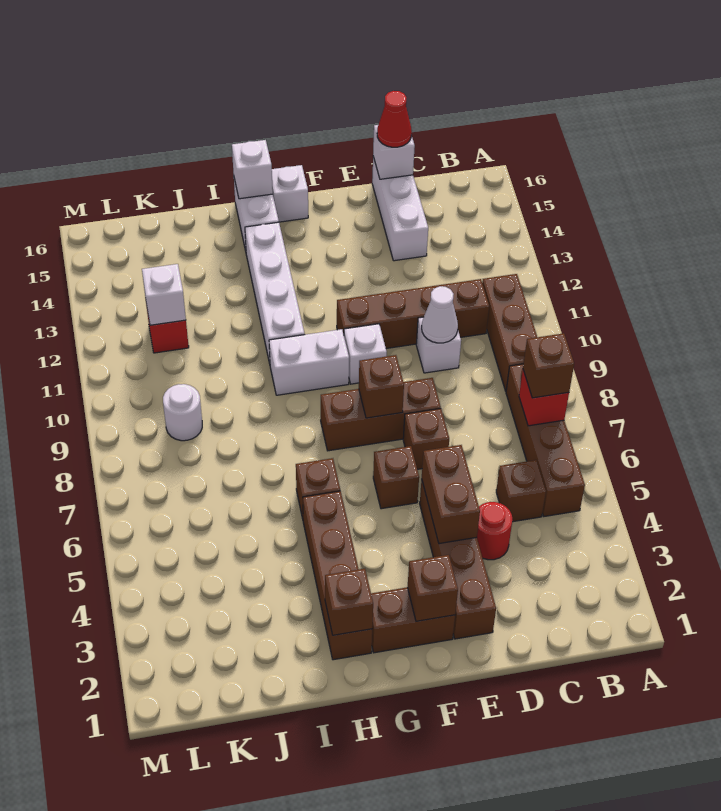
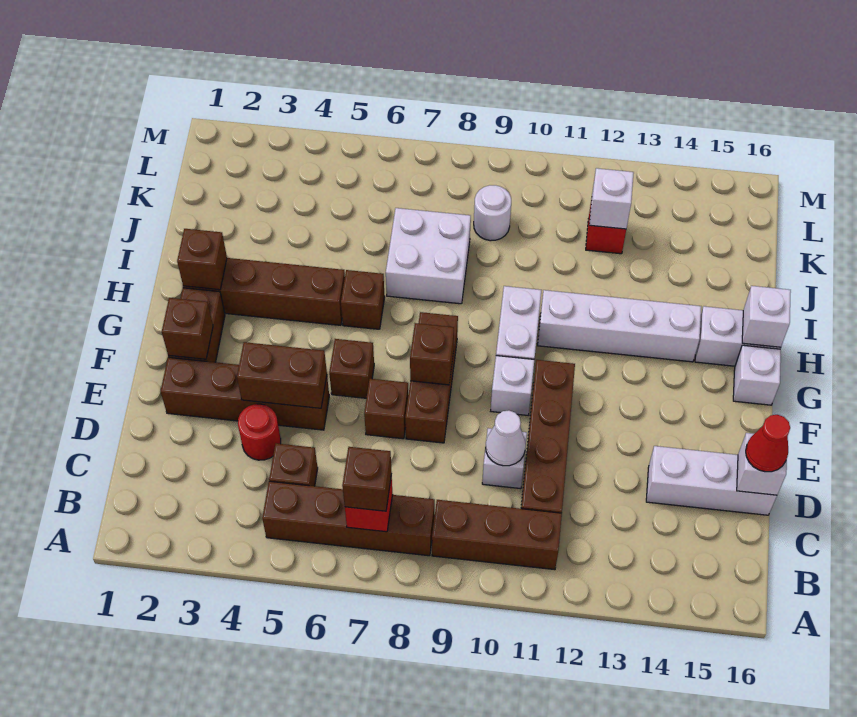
none -> white brick I7:J8 level 1

